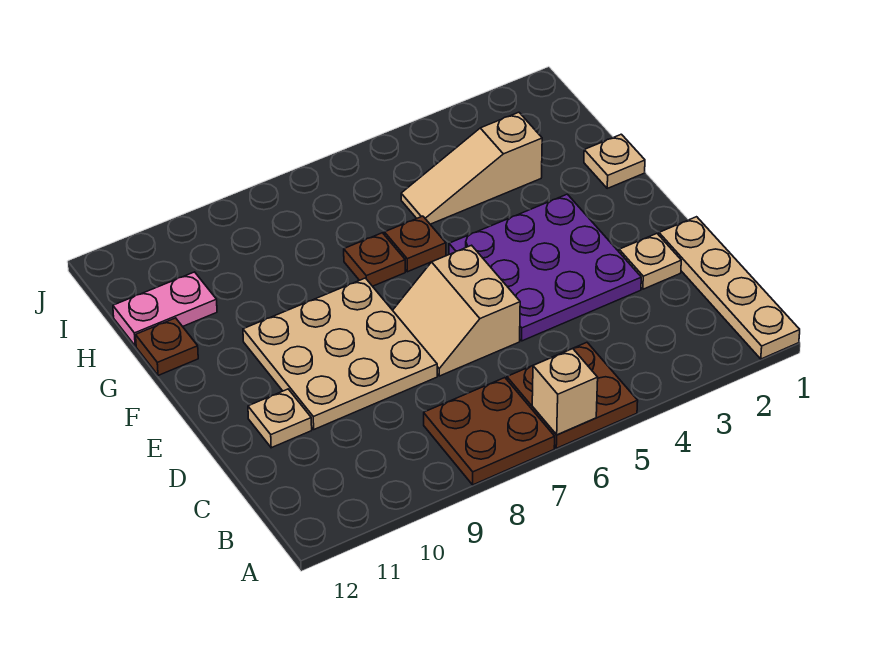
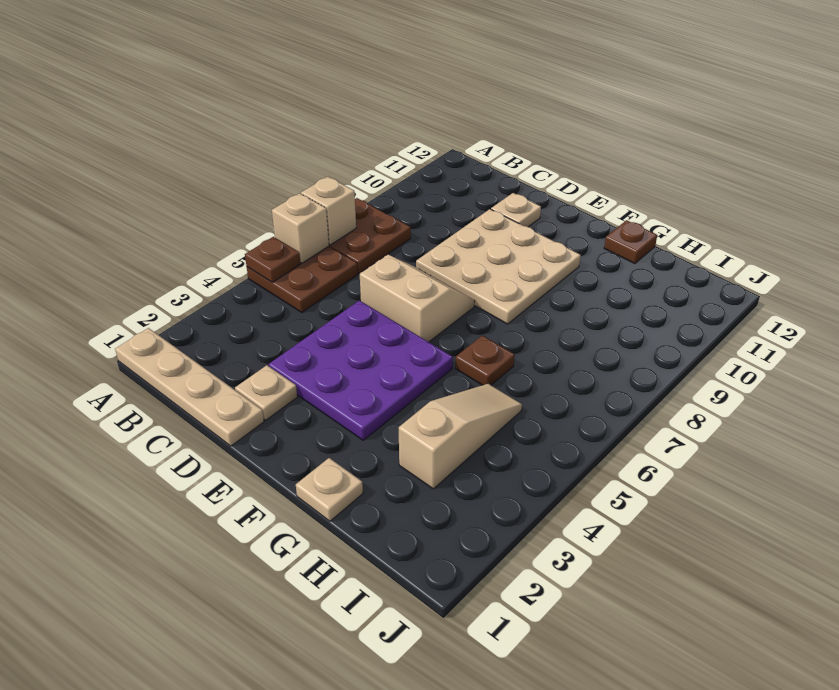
none -> tan brick A7 level 2
brown plate G7 level 1 -> brown plate A5 level 2
pink plate H11:H12 level 1 -> none

